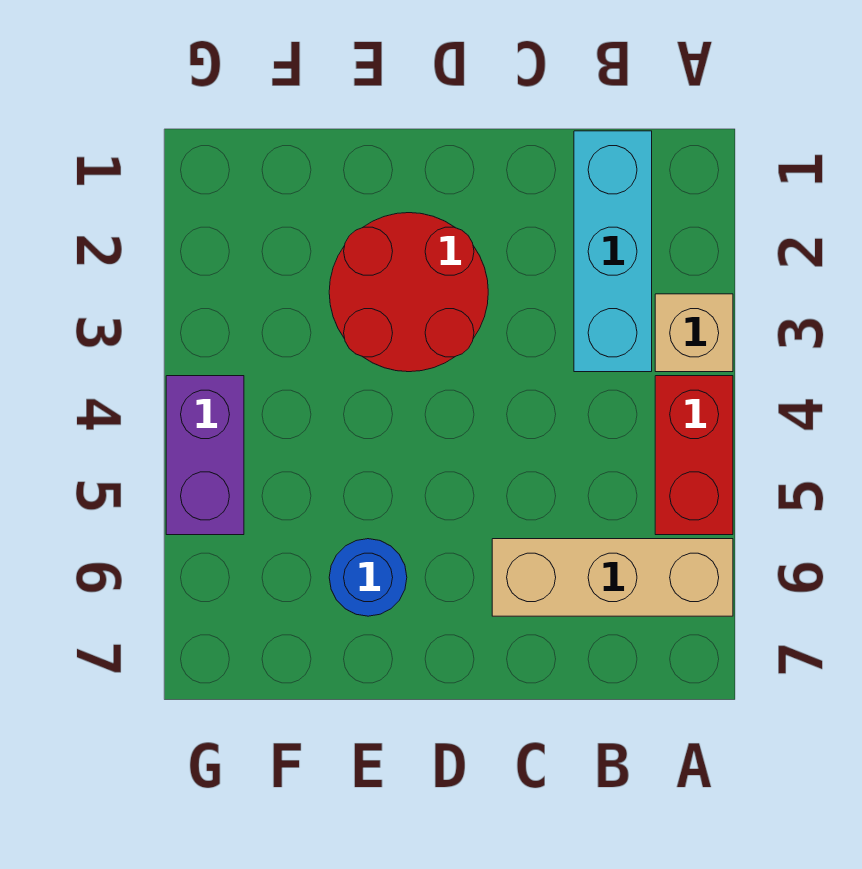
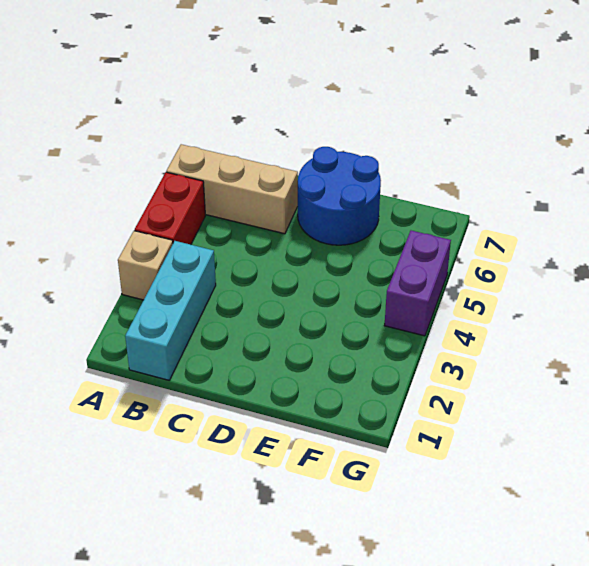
red round brick D2:E3 level 1 -> none
blue round brick E6 level 1 -> blue round brick D6:E7 level 1

